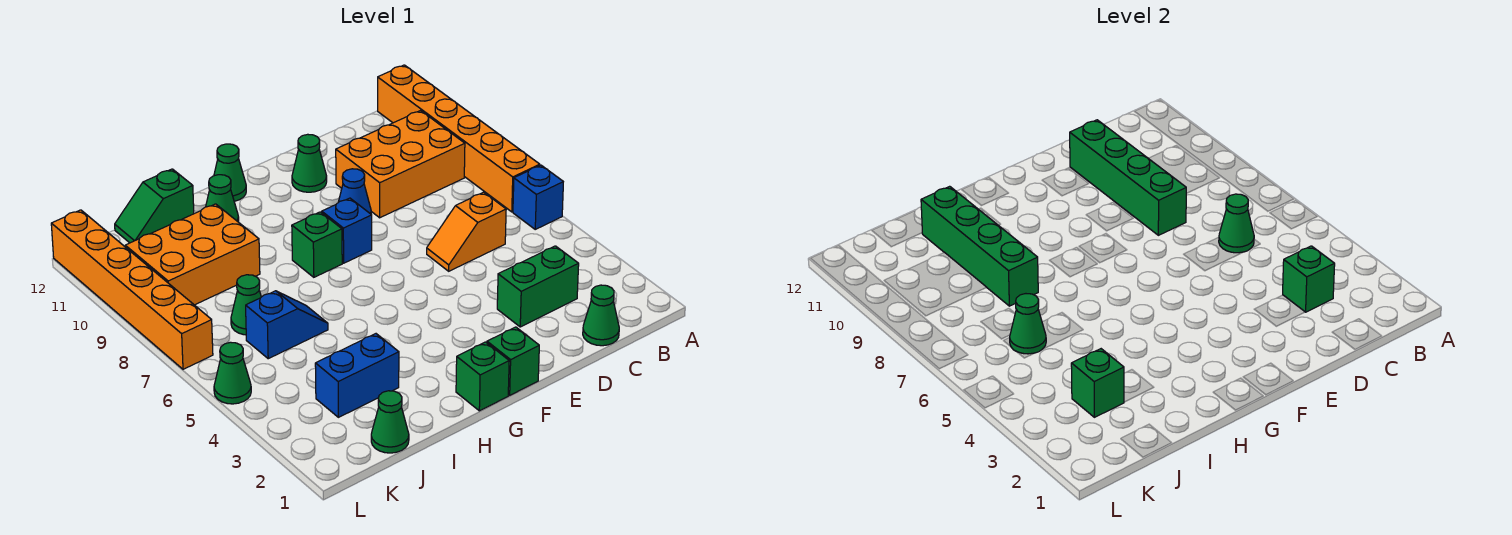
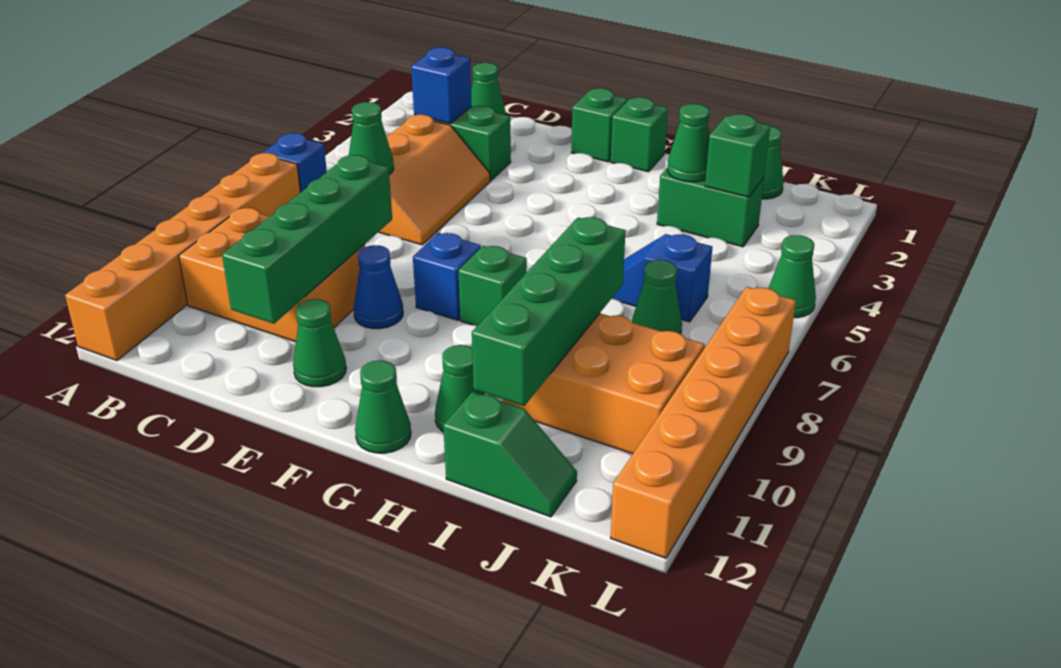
green brick C3 level 2 -> blue brick C3 level 2
orange slope C6:D6 level 1 top C -> orange slope C4:D6 level 1 top C
blue brick I3:J3 level 1 -> green brick I3:J3 level 1
green cone J6 level 2 -> green cone I3 level 2

